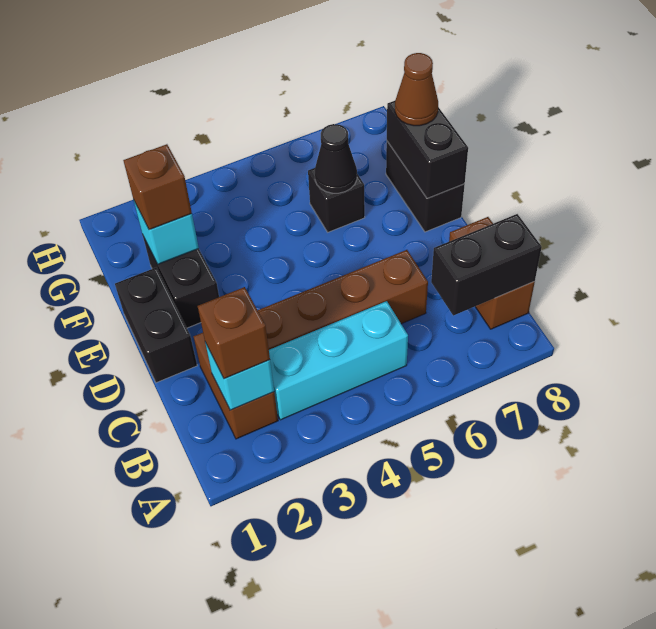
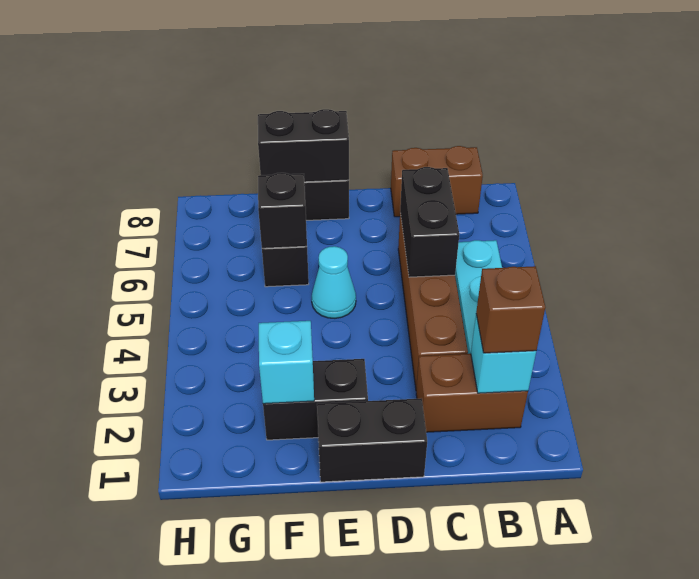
black brick B7:B8 level 2 -> black brick C5:C6 level 2
none -> cyan cone E5 level 1
brown brick F2 level 3 -> none
black cone F6 level 2 -> black brick F6 level 2
brown cone F8 level 3 -> none

